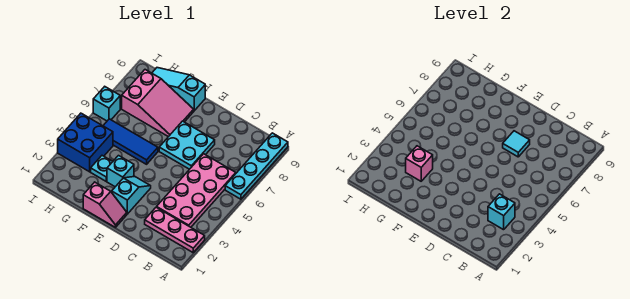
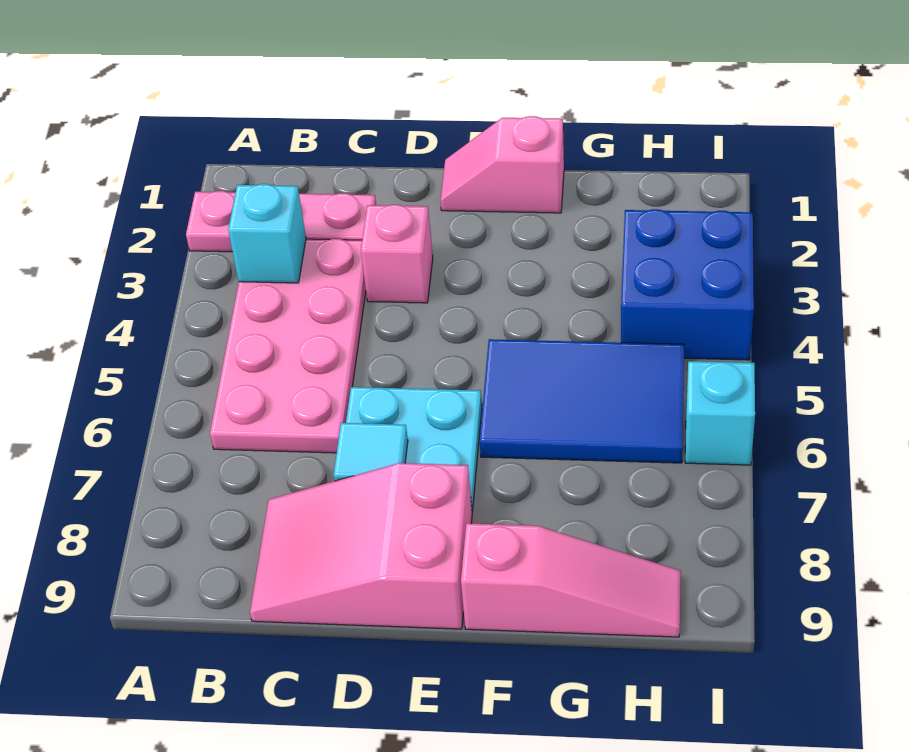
cyan plate A6:A9 level 1 -> none
cyan slope E2:E3 level 1 top 2 -> none
cyan brick F3 level 1 -> none
blue tile F5:H5 level 1 -> blue tile F5:H6 level 1
pink slope F7:H8 level 1 top H -> pink slope C8:E9 level 1 top E
cyan slope F9:H9 level 1 top F -> pink slope F9:H9 level 1 top F
cyan plate G3 level 1 -> none
pink brick G3 level 2 -> pink brick D3 level 1

